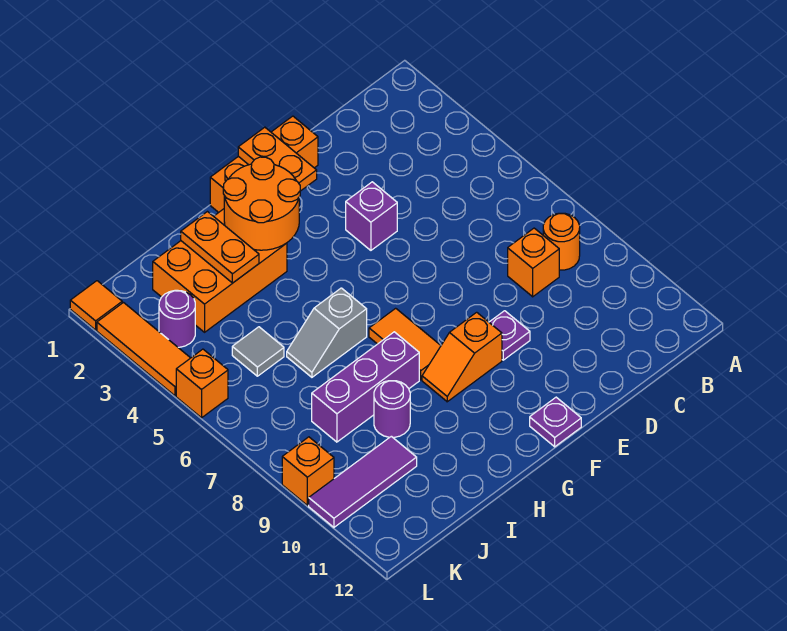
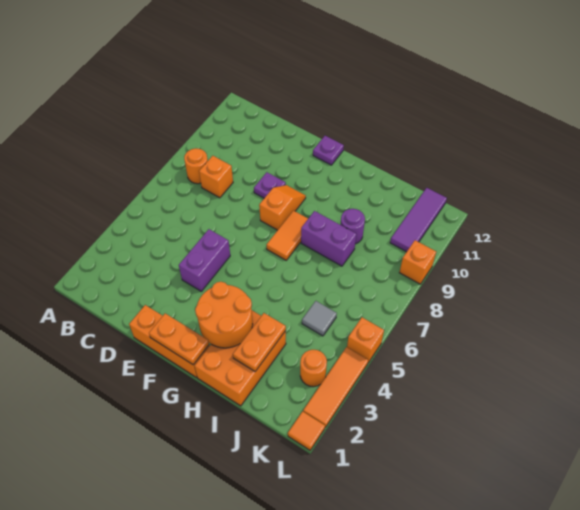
purple brick E4 level 1 -> purple brick E4:E5 level 1
orange plate F1:F2 level 2 -> orange plate F1:G1 level 2
orange slope F9:G9 level 1 top F -> orange slope F8:F9 level 1 top 8
orange brick H2:J3 level 1 -> orange brick H1:I3 level 1
grey slope H6:I6 level 1 top H -> none
purple brick H8:J8 level 1 -> purple brick H8:I8 level 1
purple tile J10:L10 level 1 -> purple tile K10:K12 level 1
purple round brick K3 level 1 -> orange round brick K3 level 1

